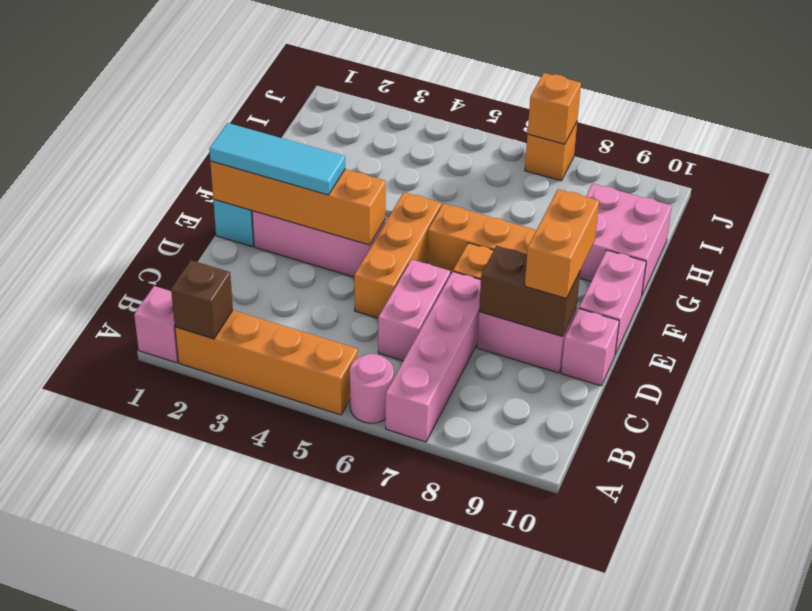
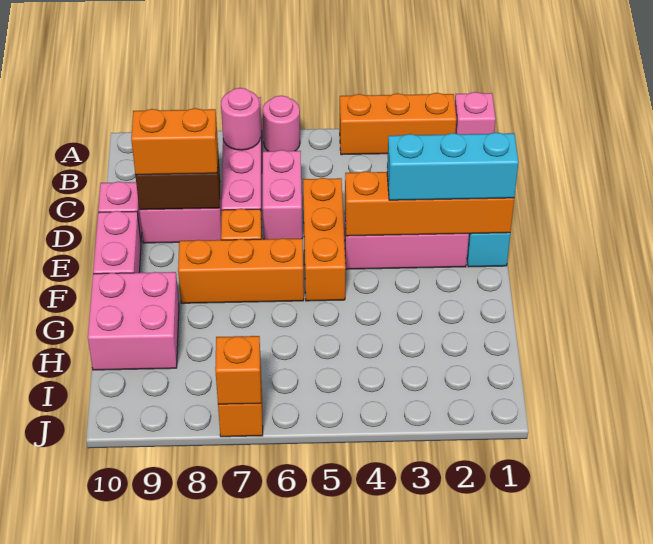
orange brick A2:A5 level 1 -> orange brick A2:A4 level 1
brown brick A2 level 2 -> none
none -> pink round brick B7 level 2
orange brick D9:E9 level 3 -> orange brick D8:D9 level 3
cyan tile E1:E3 level 3 -> cyan brick E1:E3 level 3

